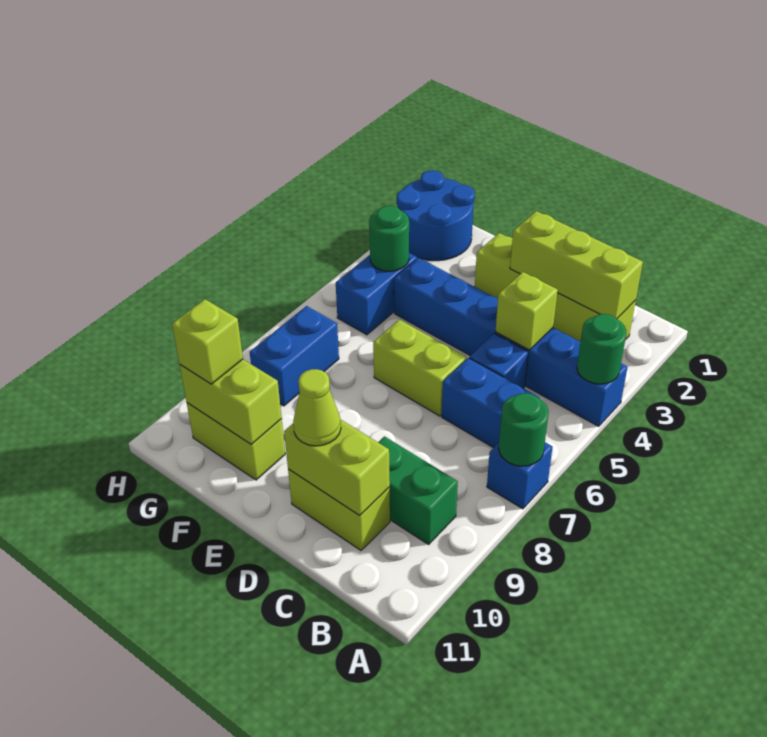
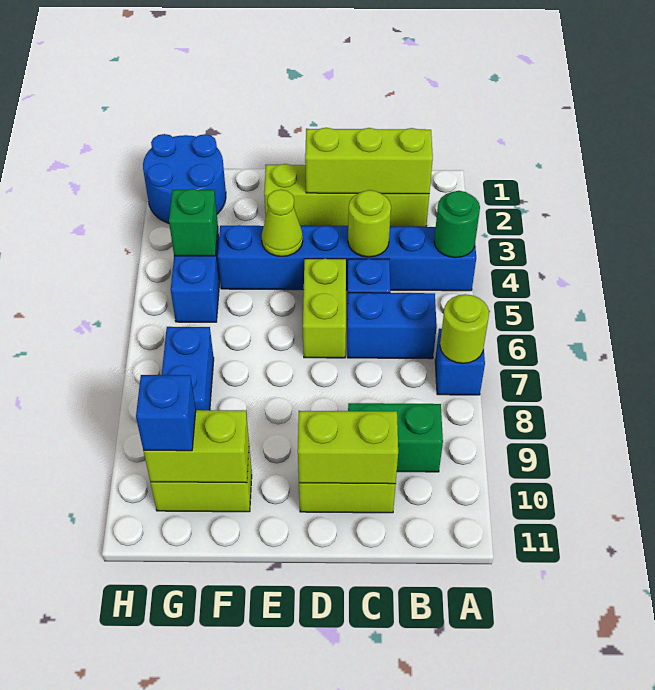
green round brick A7 level 2 -> lime round brick A7 level 2
lime brick C4 level 2 -> lime round brick C4 level 2
lime brick D6:E6 level 1 -> lime brick D5:D6 level 1
lime cone D10 level 3 -> lime cone E4 level 2
green round brick G4 level 2 -> green brick G4 level 2
lime brick G10 level 3 -> blue brick G10 level 3

